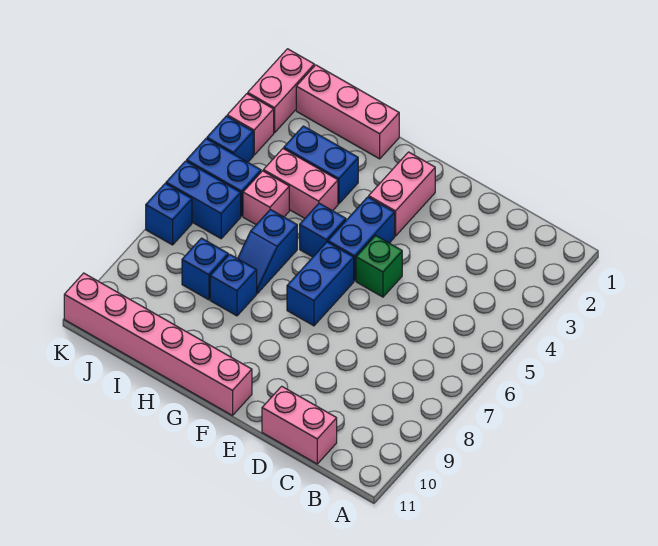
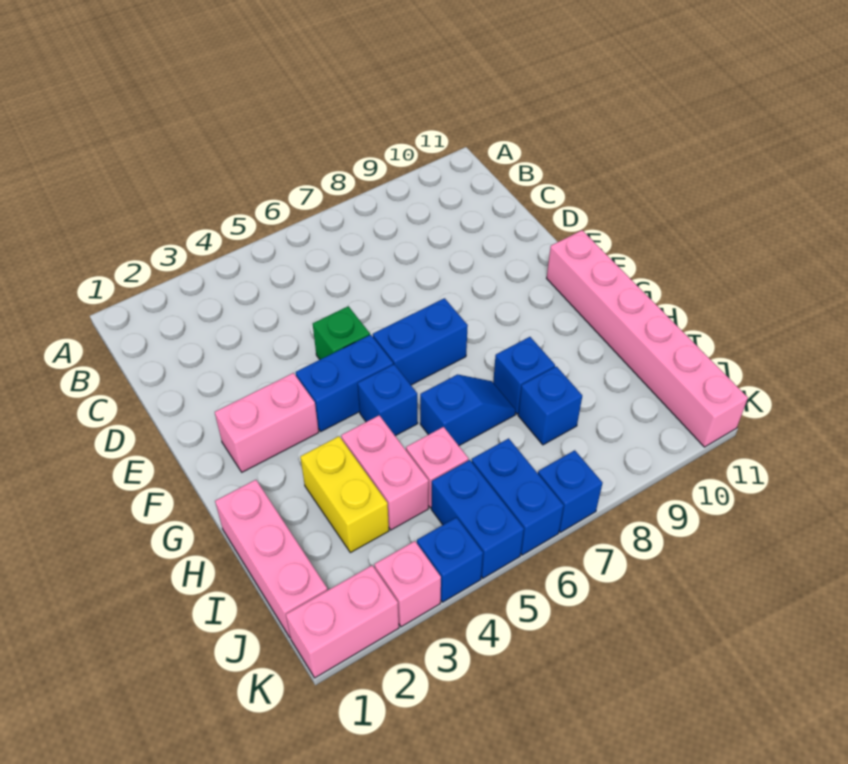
pink brick C11:D11 level 1 -> none
blue brick H3:I3 level 1 -> yellow brick H3:I3 level 1

